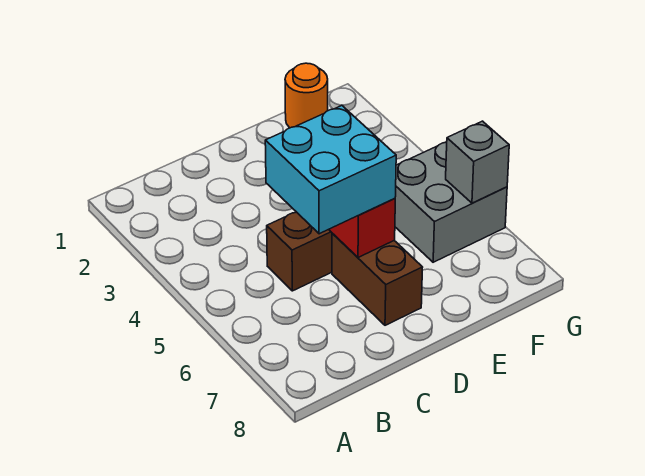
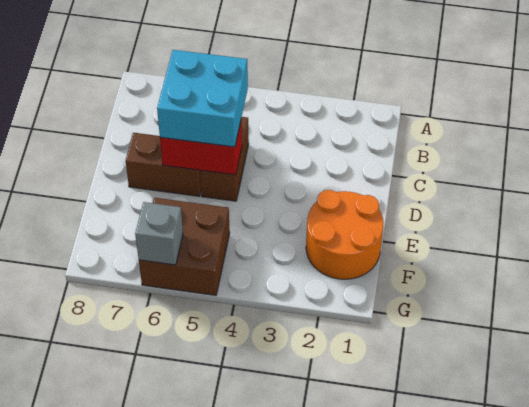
orange round brick F1 level 1 -> orange round brick E1:F2 level 1
grey brick F5:G6 level 1 -> brown brick F5:G6 level 1

